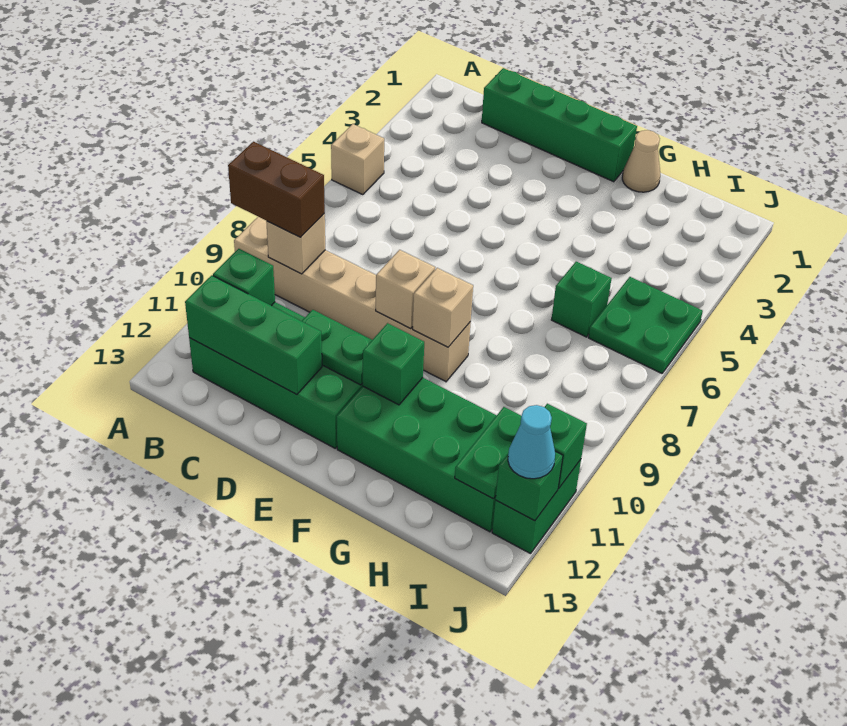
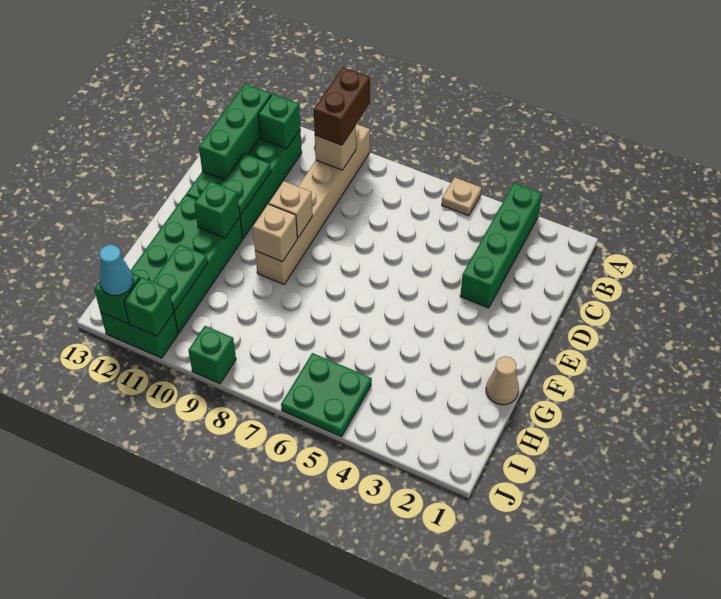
tan brick A5 level 1 -> tan plate A5 level 1
green brick C1:F1 level 1 -> green brick A3:D3 level 1
green brick H6 level 1 -> green brick J9 level 1
green plate I11:I12 level 2 -> green plate H11:I11 level 2

